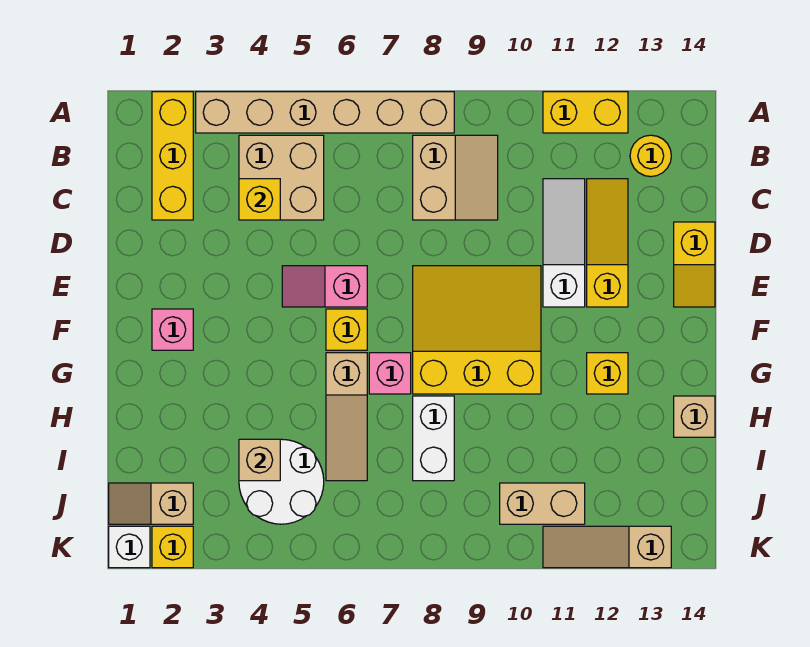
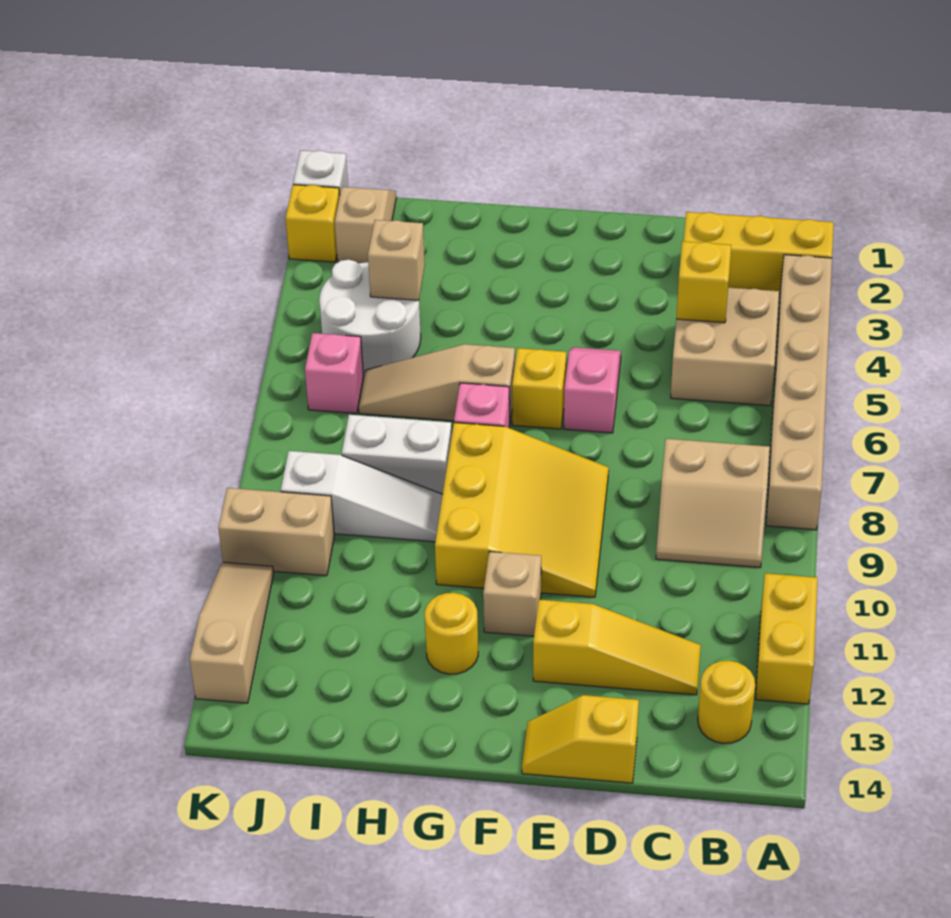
white slope C11:E11 level 1 top E -> white slope H9:J9 level 1 top J
pink brick F2 level 1 -> pink brick J6 level 1
yellow brick G12 level 1 -> yellow round brick G12 level 1
tan brick H14 level 1 -> tan brick F11 level 1
tan brick J10:J11 level 1 -> tan brick J10:K10 level 1

